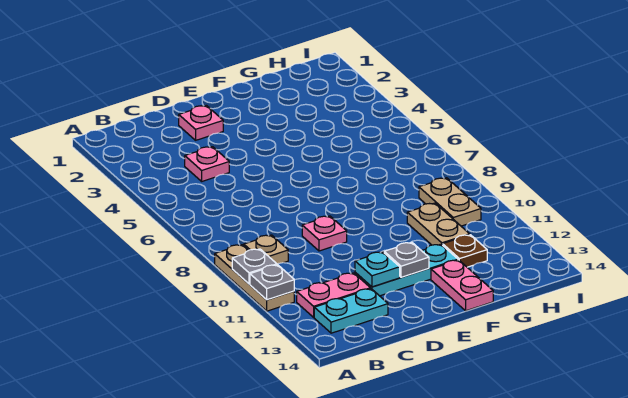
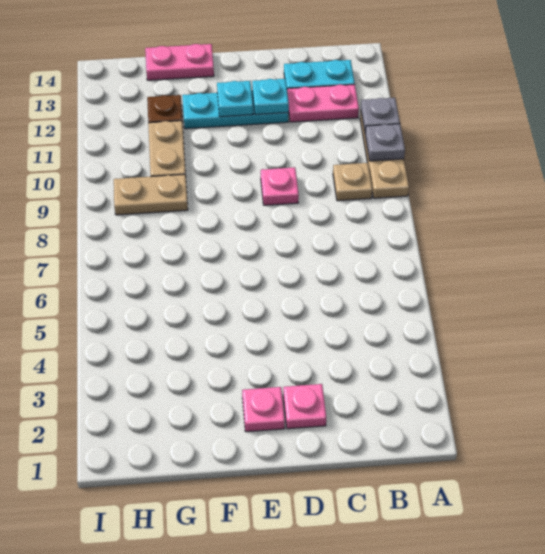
pink plate C4 level 1 -> pink plate E2 level 1
grey plate E12 level 2 -> cyan plate E12 level 2
pink plate F13:F14 level 1 -> pink plate F14:G14 level 1
tan plate H9:H10 level 1 -> tan plate G9:H9 level 1

